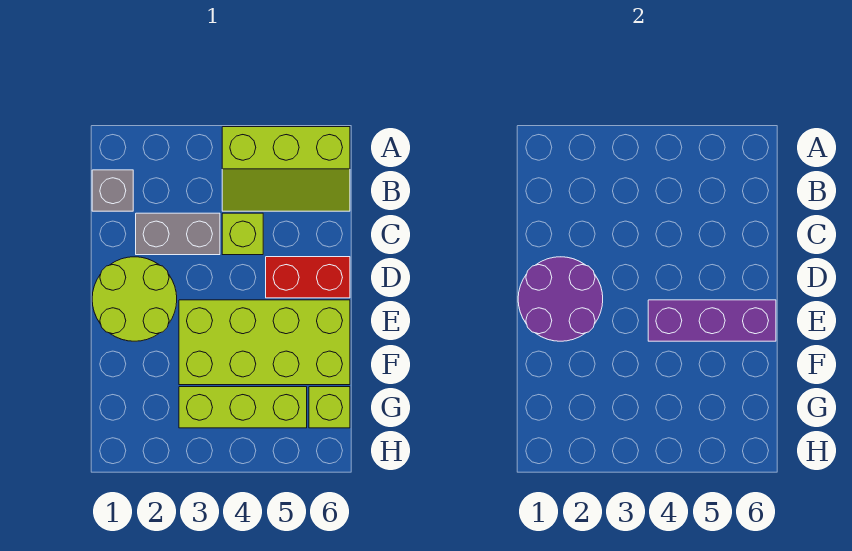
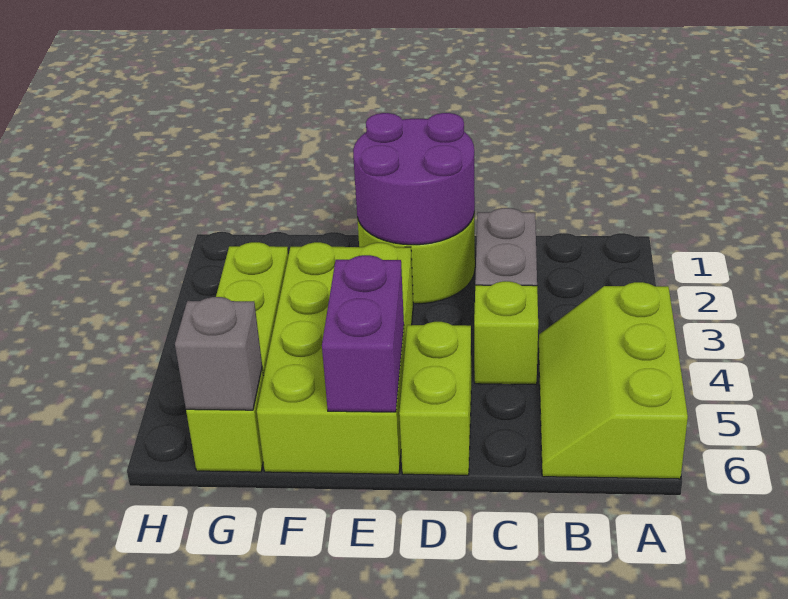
grey brick B1 level 1 -> grey brick G6 level 2
red brick D5:D6 level 1 -> lime brick D5:D6 level 1
purple brick E4:E6 level 2 -> purple brick E5:E6 level 2

